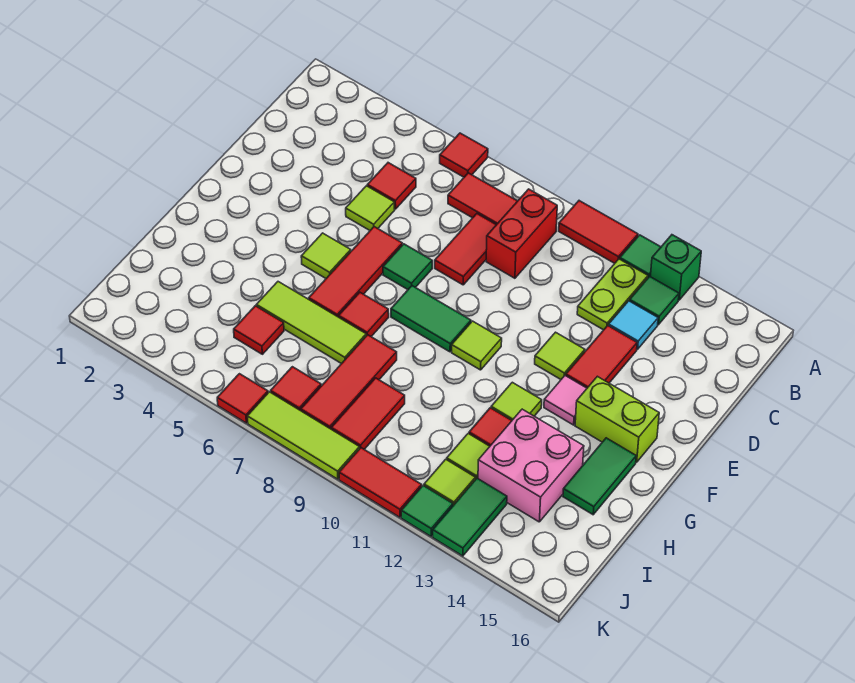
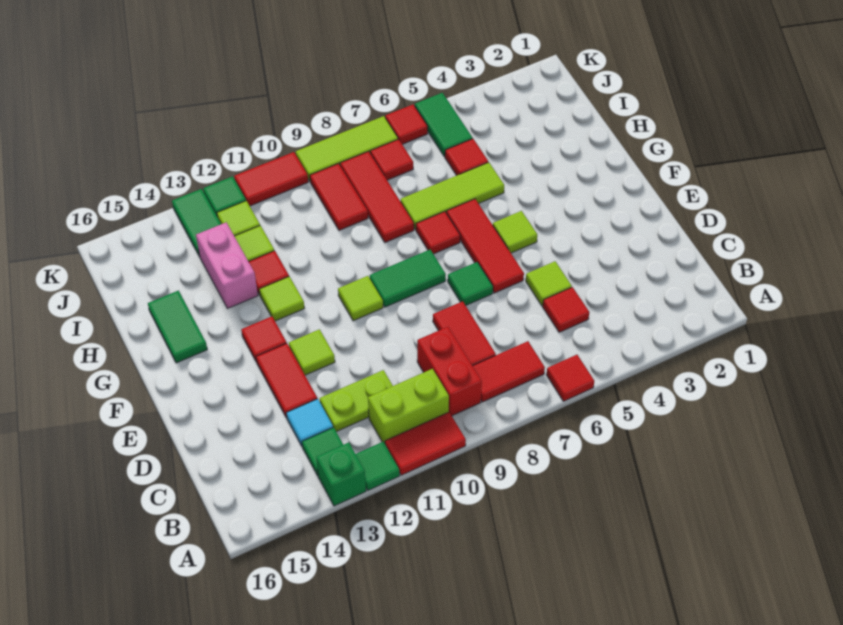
lime plate B12:C12 level 1 -> lime plate C11:C12 level 1
pink tile F13 level 1 -> red tile F13 level 1
lime brick F14:F15 level 1 -> lime brick B10:B11 level 1
pink brick H13:I14 level 1 -> pink brick H13:I13 level 1
none -> green tile J5:K5 level 1

